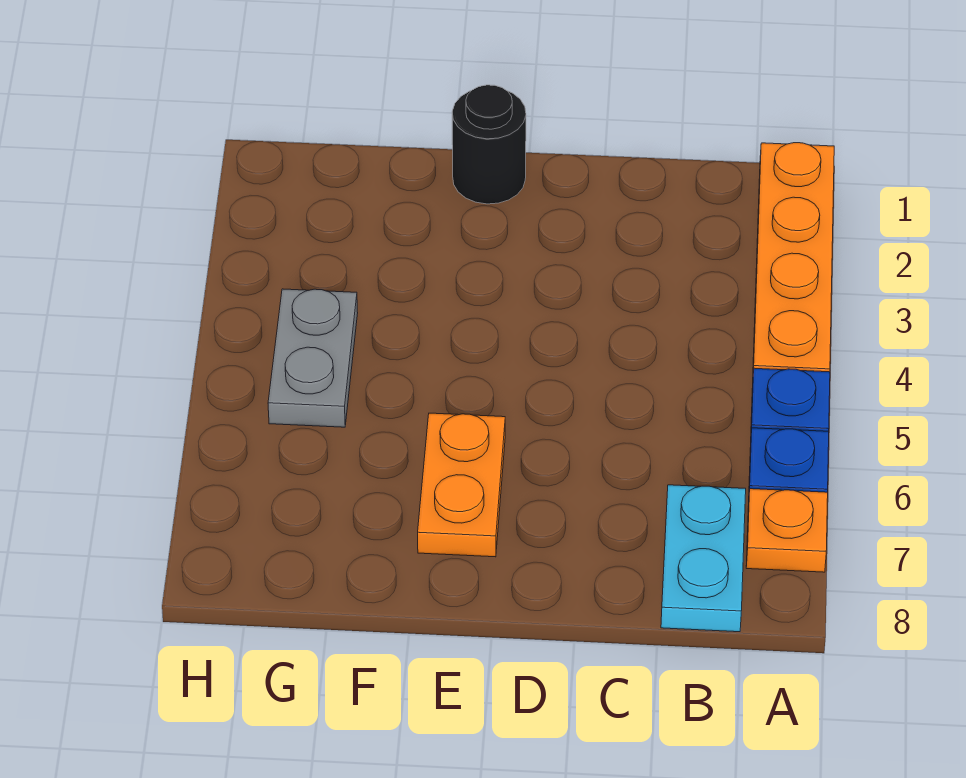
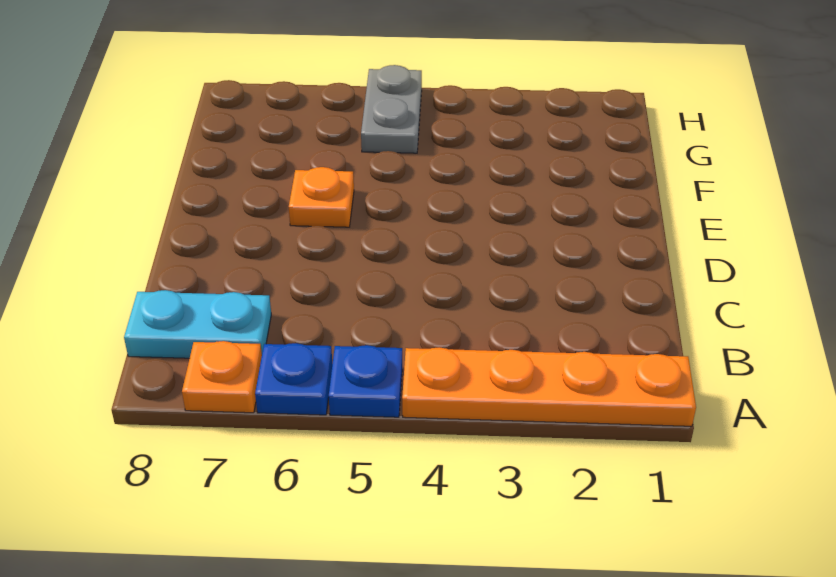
black round brick E1 level 1 -> none
orange plate E6:E7 level 1 -> orange plate E6 level 1
grey plate G4:G5 level 1 -> grey plate G5:H5 level 1

